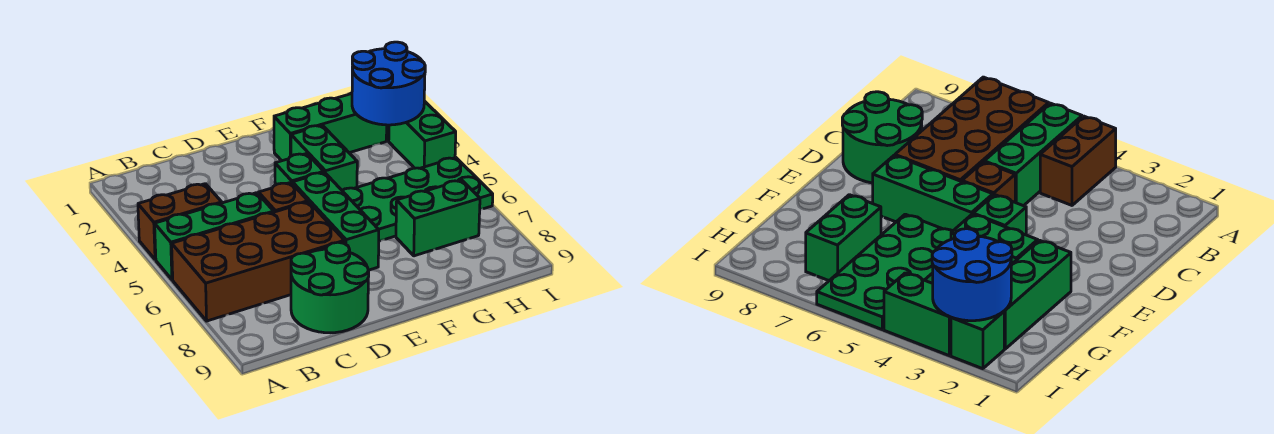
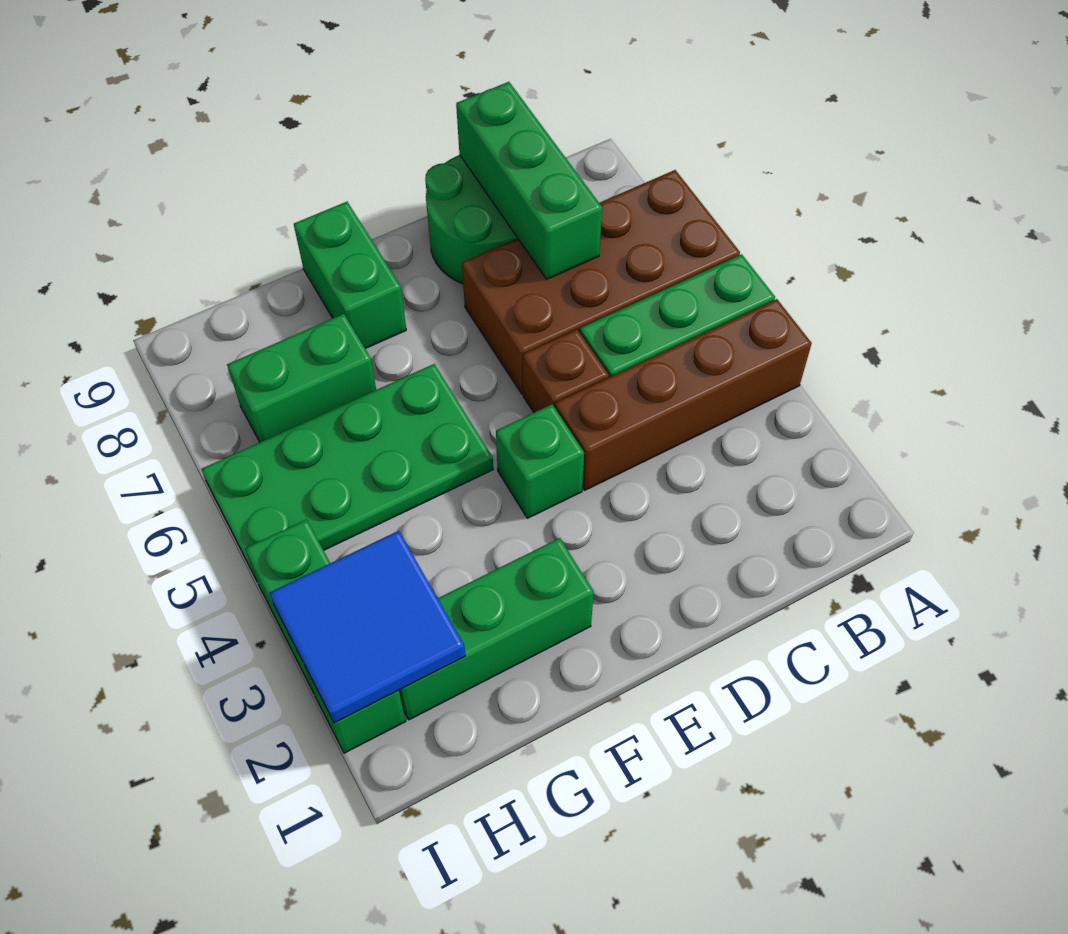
brown brick A4:B4 level 1 -> brown brick A4:D4 level 1
green brick E5:E7 level 1 -> green brick C7:C9 level 2
green brick F3:F4 level 1 -> green brick F8:F9 level 1
blue round brick H2:I3 level 2 -> blue tile H2:I3 level 2

